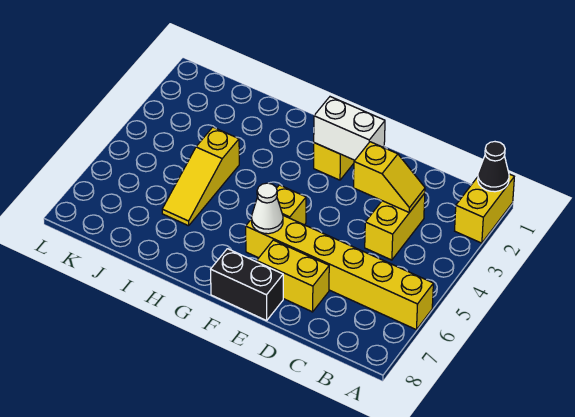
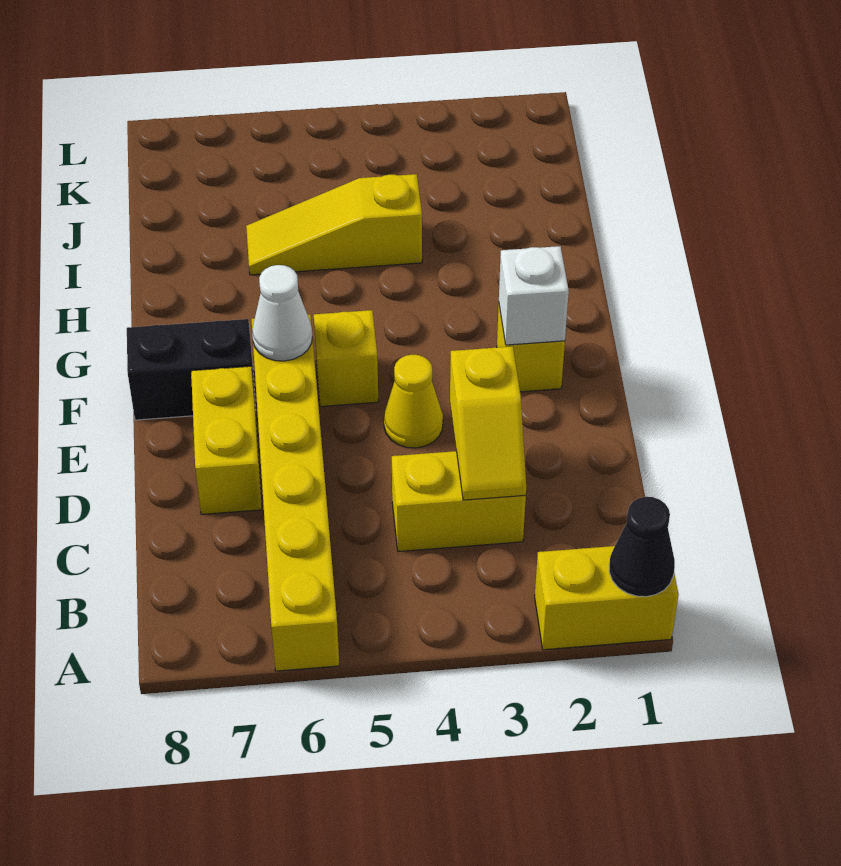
white brick E2:F2 level 2 -> white brick F2 level 2
none -> yellow cone E4 level 1
black brick E8:F8 level 1 -> black brick F7:F8 level 1

